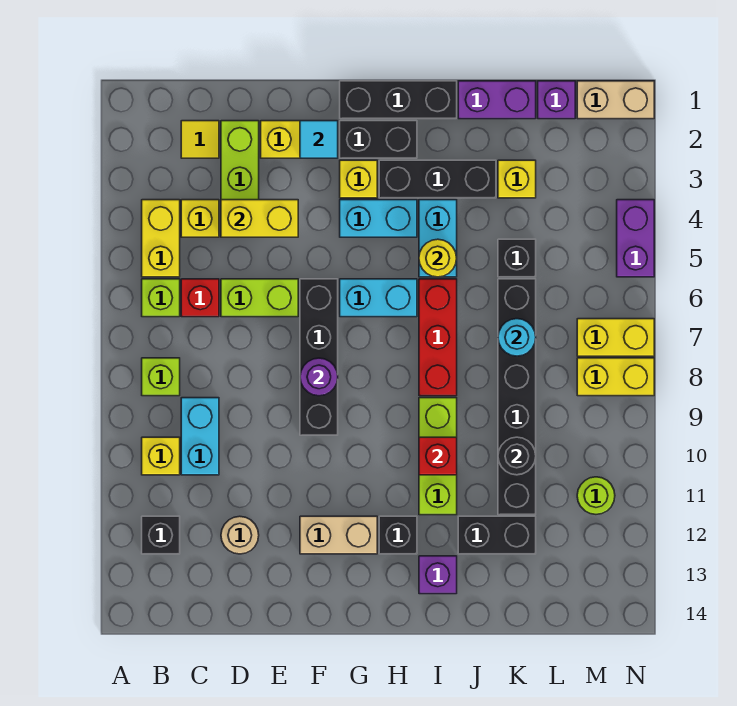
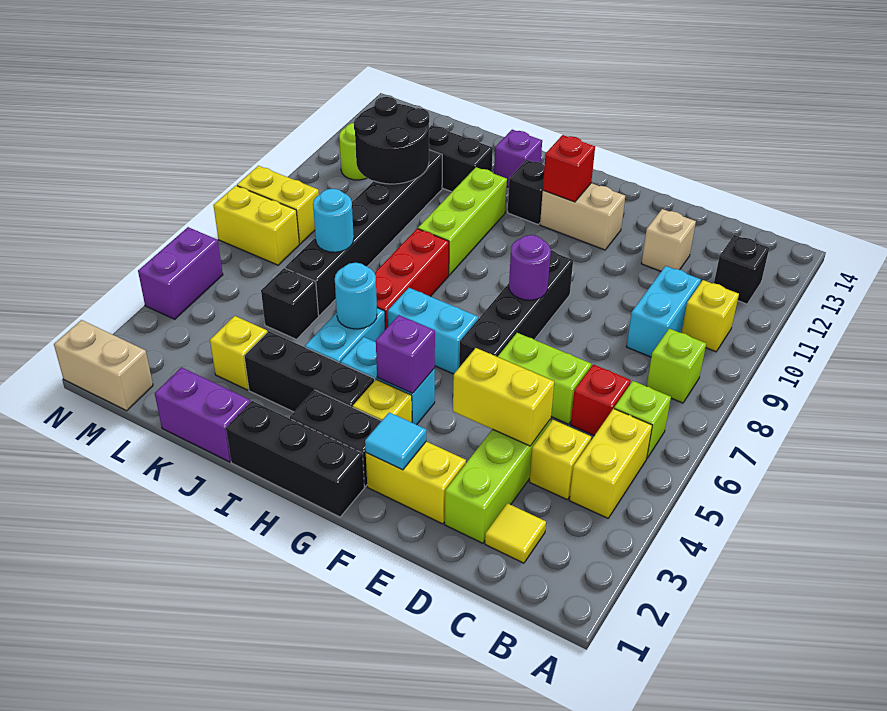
tan round brick D12 level 1 -> tan brick D12 level 1
yellow round brick I5 level 2 -> cyan round brick I5 level 2
red brick I10 level 2 -> red brick G12 level 2
black round brick K10 level 2 -> black round brick K10:L11 level 2
purple brick L1 level 1 -> purple brick G4 level 2

